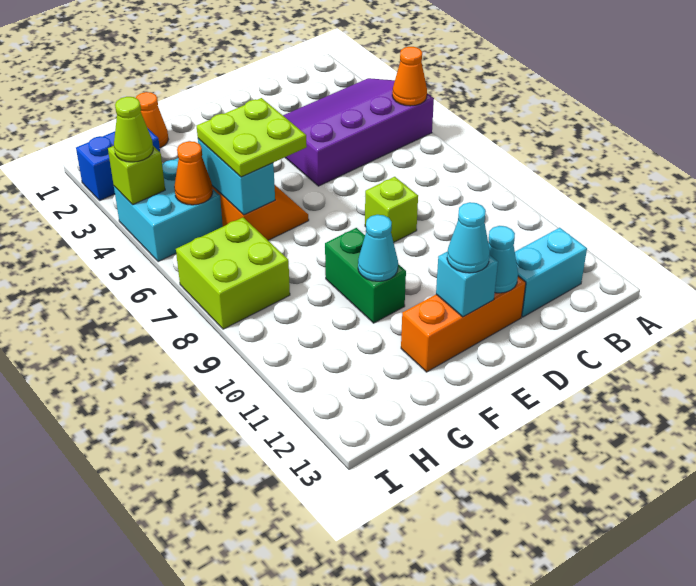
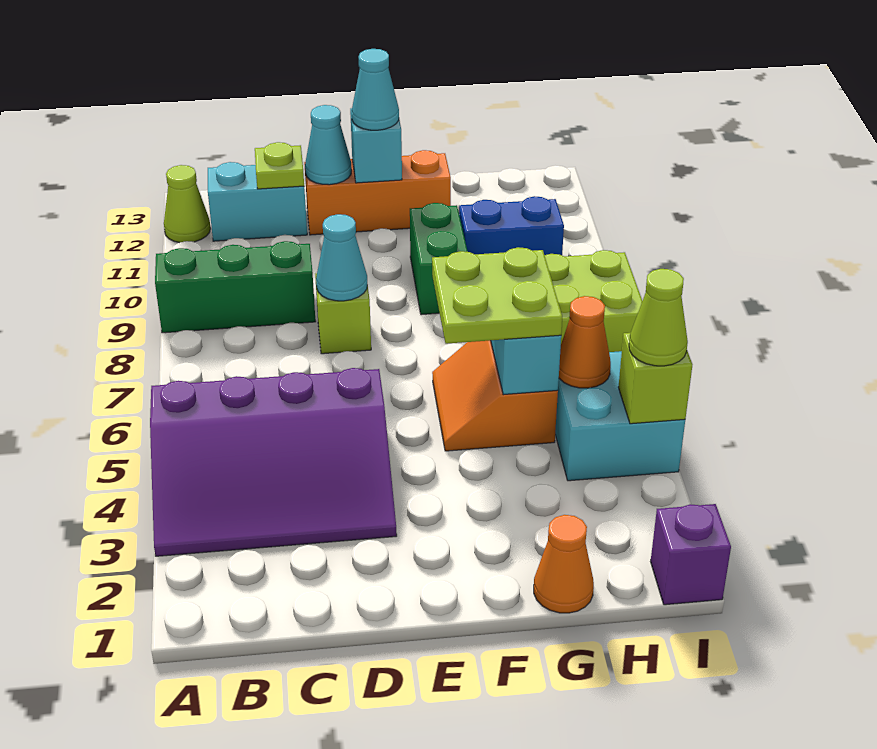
orange cone A5 level 2 -> none
none -> green brick A9:C9 level 1
none -> lime cone A12 level 1
none -> lime plate C12 level 2
cyan cone F10 level 2 -> cyan cone D8 level 2
blue brick H2:I2 level 1 -> blue brick G10:H10 level 1
none -> purple brick I1 level 1

